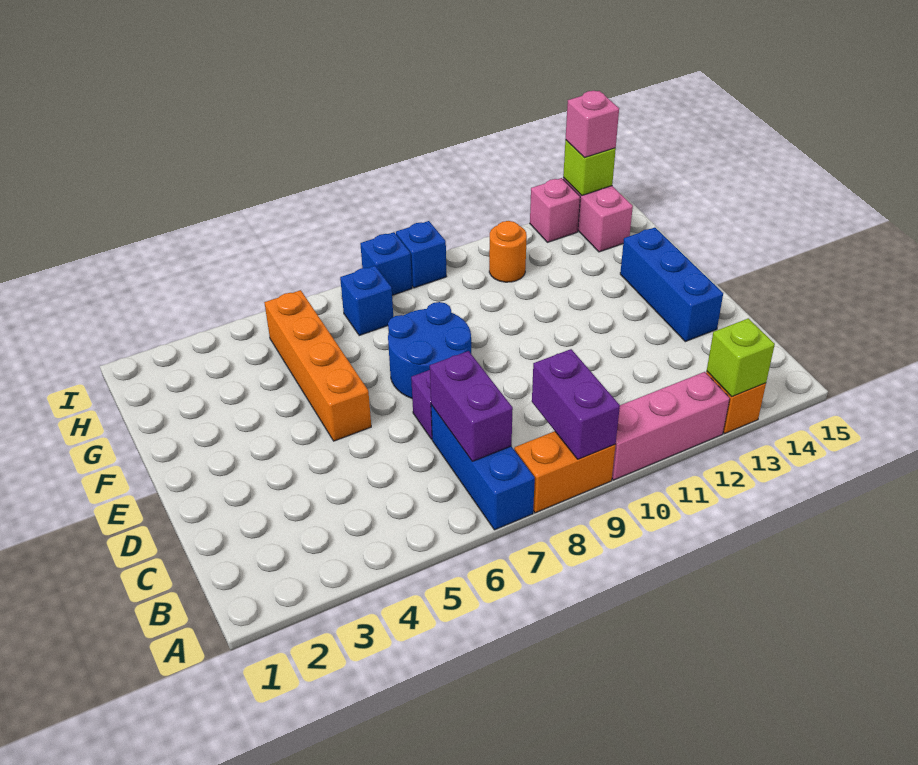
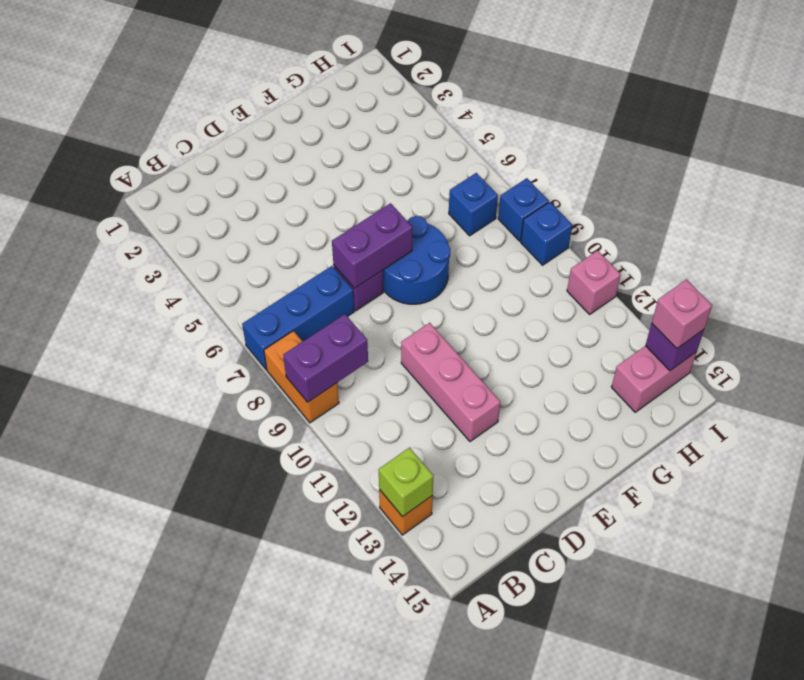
pink brick A10:A12 level 1 -> pink brick D10:D12 level 1
purple brick B7:C7 level 2 -> purple brick D7:E7 level 2
blue brick D14:F14 level 1 -> none
orange brick E5:H5 level 1 -> none
orange round brick H11 level 1 -> none
pink brick I13 level 1 -> pink brick I11 level 1
lime brick I14 level 2 -> purple brick I14 level 2

